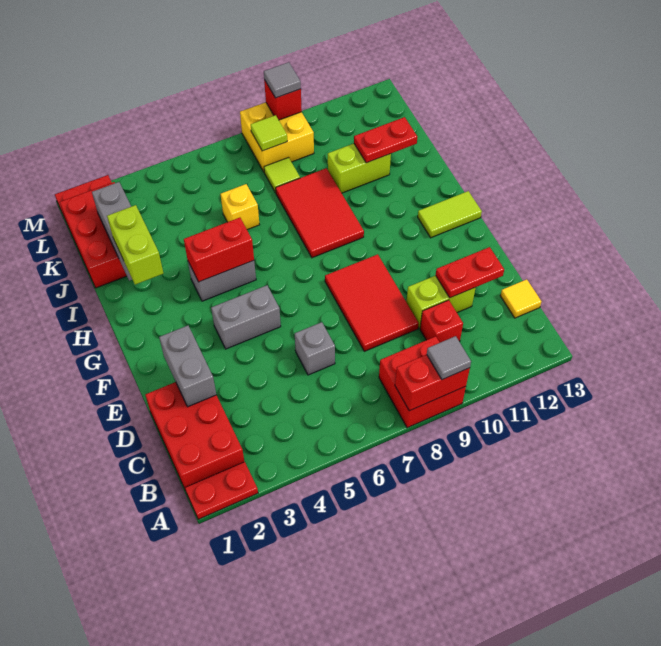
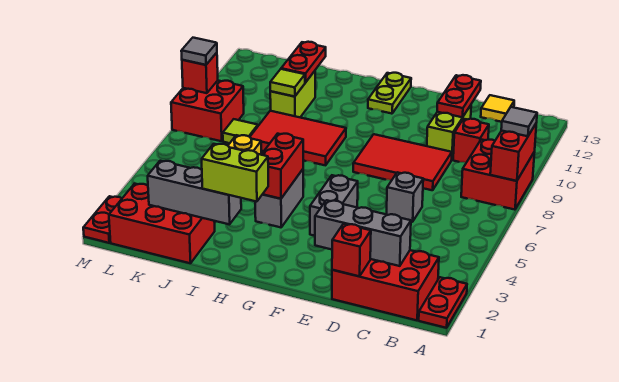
none -> red brick D1 level 2
grey brick D2:E2 level 2 -> grey brick C2:E2 level 2
lime tile G12:G13 level 1 -> lime plate G12:G13 level 1
yellow brick L8:M9 level 1 -> red brick L8:M9 level 1
lime tile L8 level 2 -> lime tile J10 level 2

